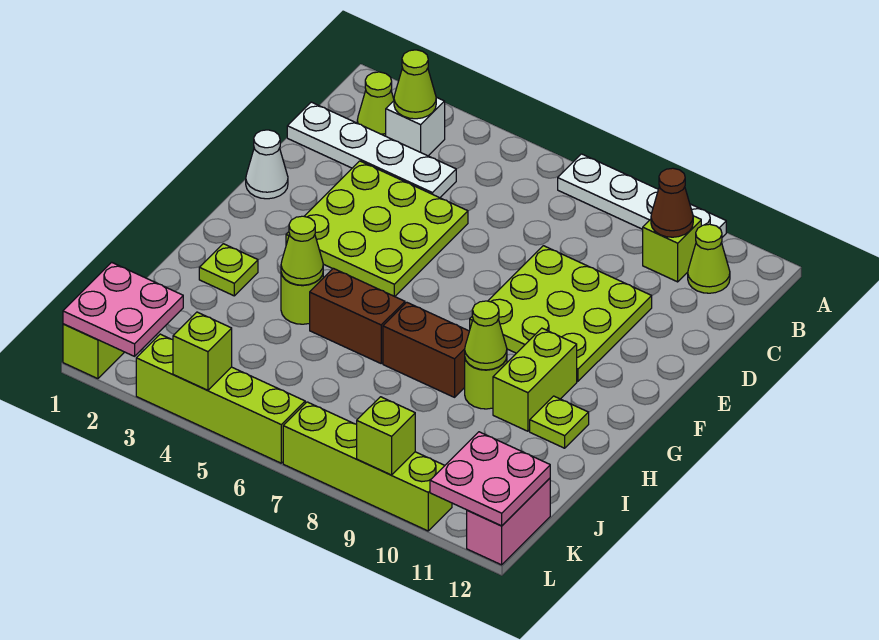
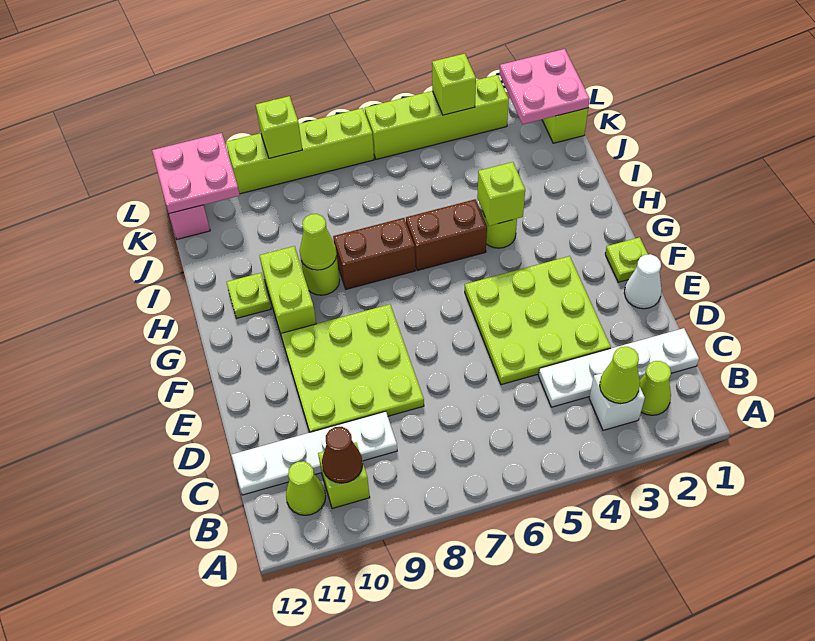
white plate A7:A10 level 1 -> white plate C9:C12 level 1
lime plate H2 level 1 -> lime plate F1 level 1
lime cone H4 level 2 -> lime brick H4 level 2

